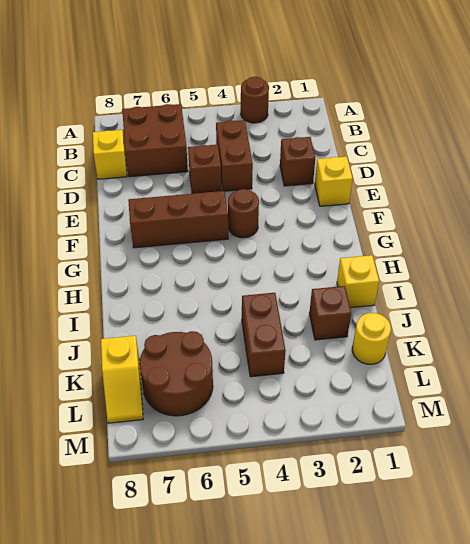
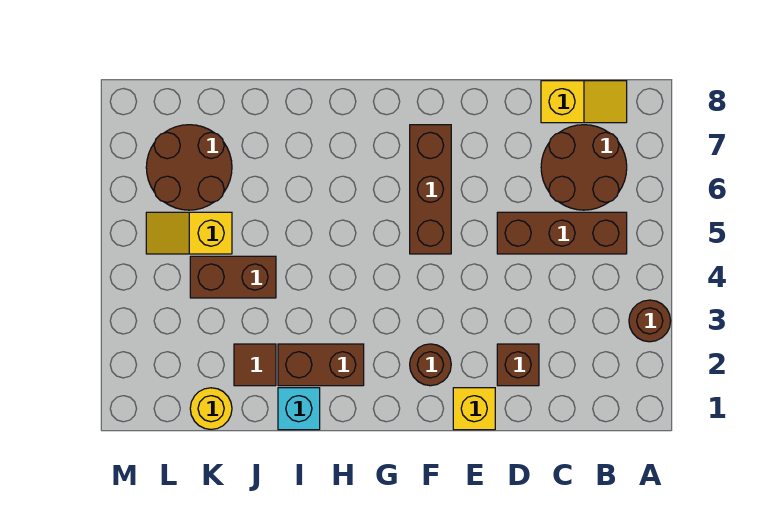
brown brick B6:C7 level 1 -> brown round brick B6:C7 level 1
brown brick C4:D4 level 1 -> brown brick H2:I2 level 1
brown brick D5 level 1 -> brown brick B5:D5 level 1
brown round brick F4 level 1 -> brown round brick F2 level 1
yellow brick I1 level 1 -> cyan brick I1 level 1
brown brick J2 level 1 -> brown tile J2 level 1
yellow slope K8:L8 level 1 top K -> yellow slope K5:L5 level 1 top K

